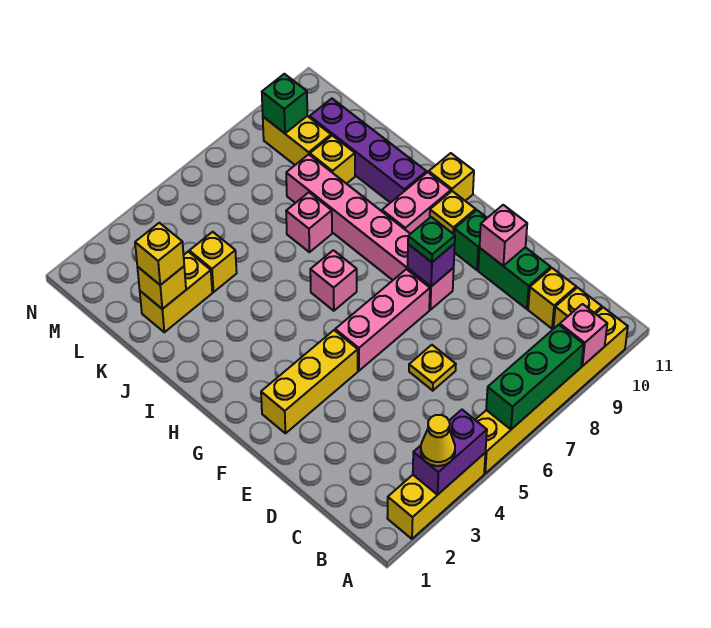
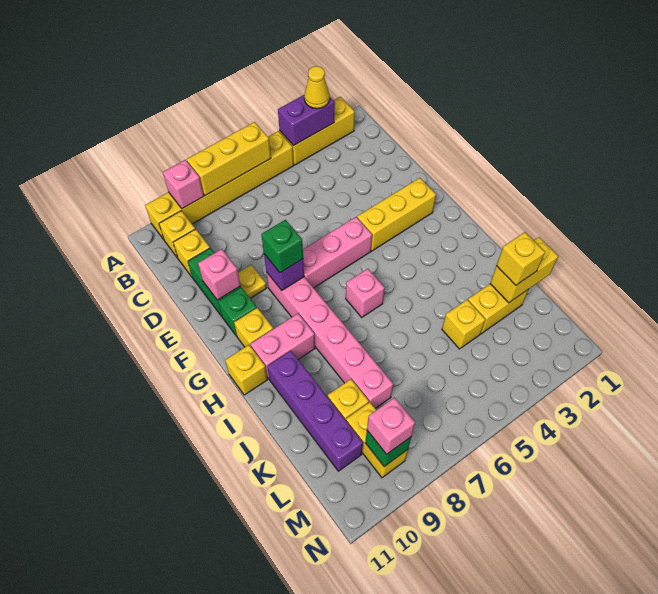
green brick A6:A8 level 2 -> yellow brick A6:A8 level 2
yellow plate D6 level 1 -> yellow plate E9 level 1
green plate F8 level 3 -> green brick F8 level 3
pink brick J7 level 1 -> pink brick M9 level 3
yellow brick K2 level 2 -> yellow brick K1:K2 level 2

